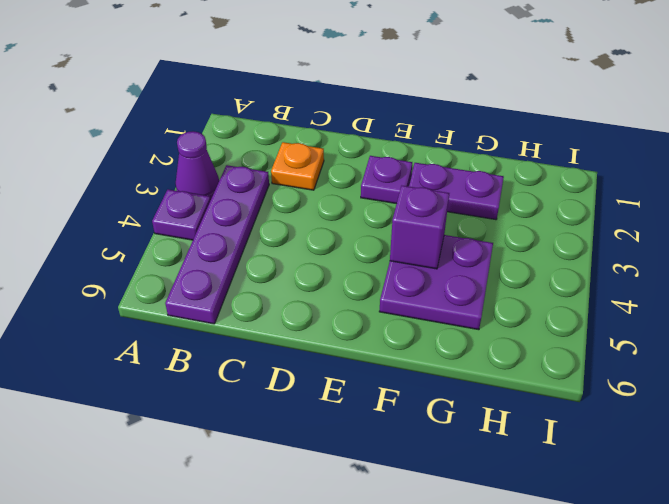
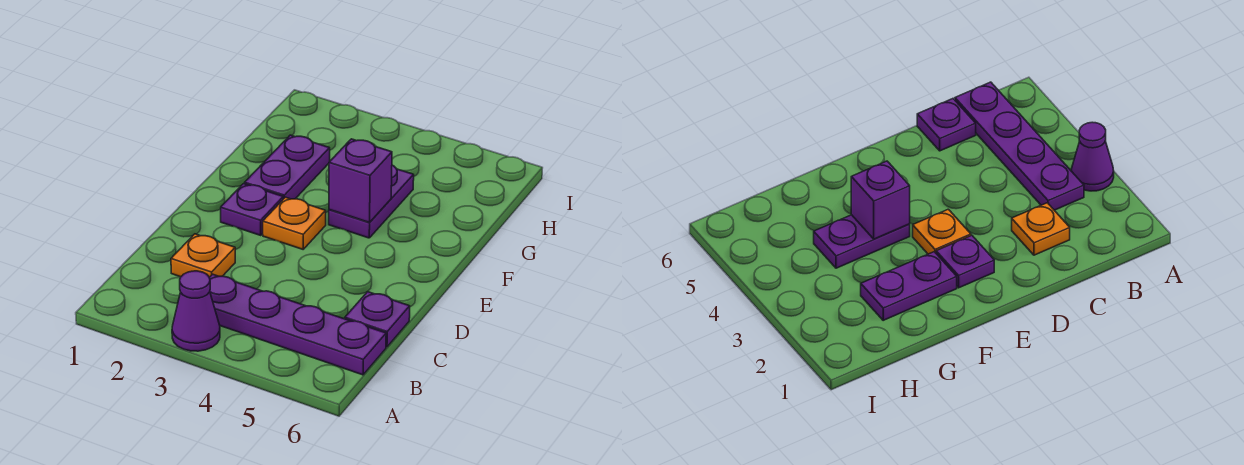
purple plate A4 level 1 -> purple plate C6 level 1
none -> orange plate E3 level 1
purple plate F4:G5 level 1 -> purple plate F4:G4 level 1

